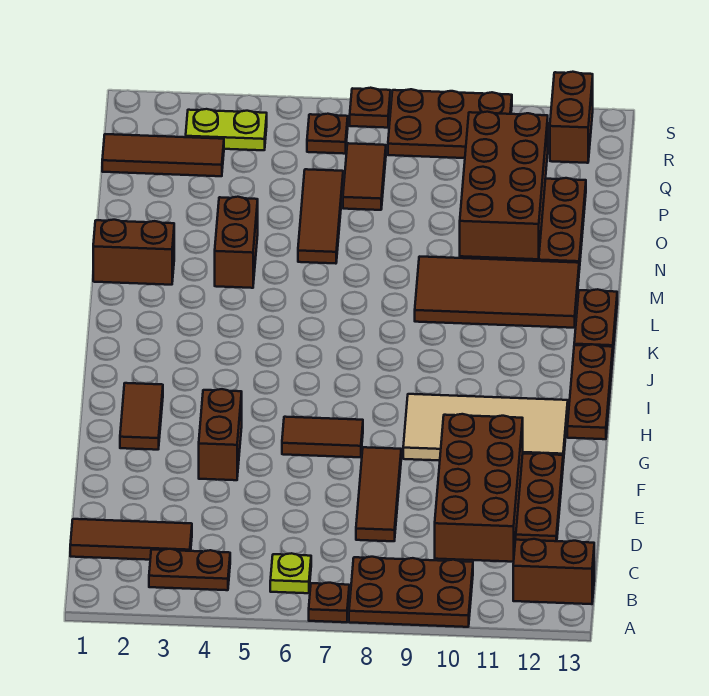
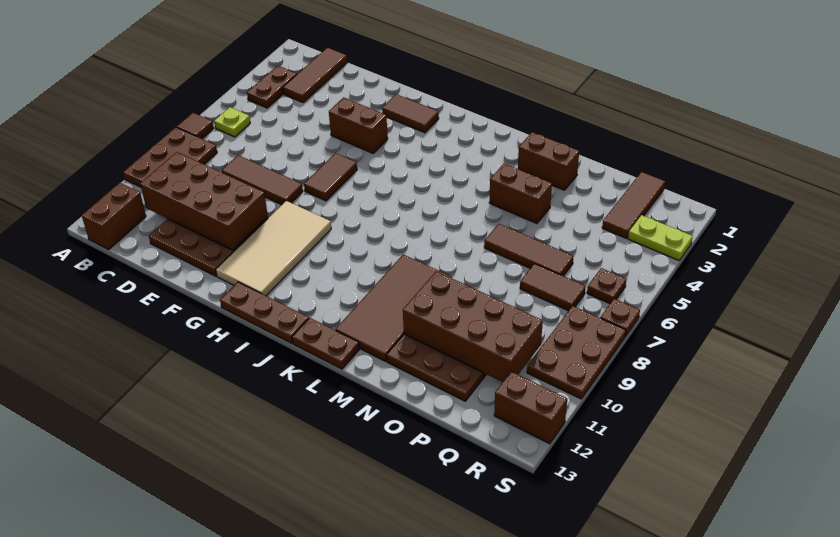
brown plate A7 level 1 -> brown tile A7 level 1
brown brick M1:M2 level 1 -> brown brick M2:N2 level 1
lime plate R3:R4 level 1 -> lime plate R3:S3 level 1

